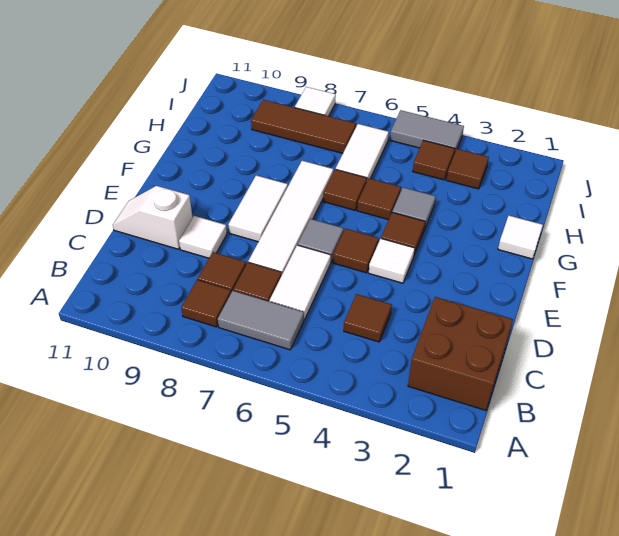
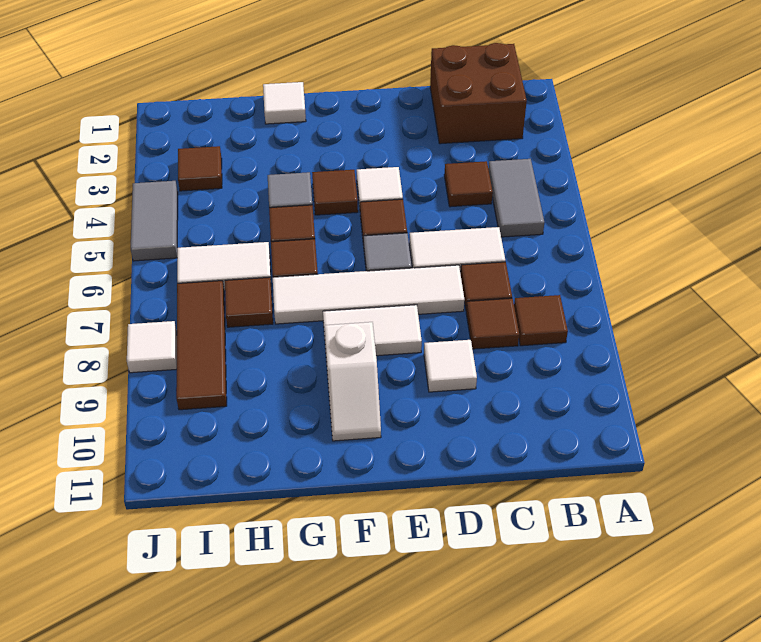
grey tile B6:B7 level 1 -> grey tile B4:B5 level 1
white slope D10:D11 level 1 top 10 -> white slope F9:F10 level 1 top 9
brown tile I4 level 1 -> brown tile H7 level 1

